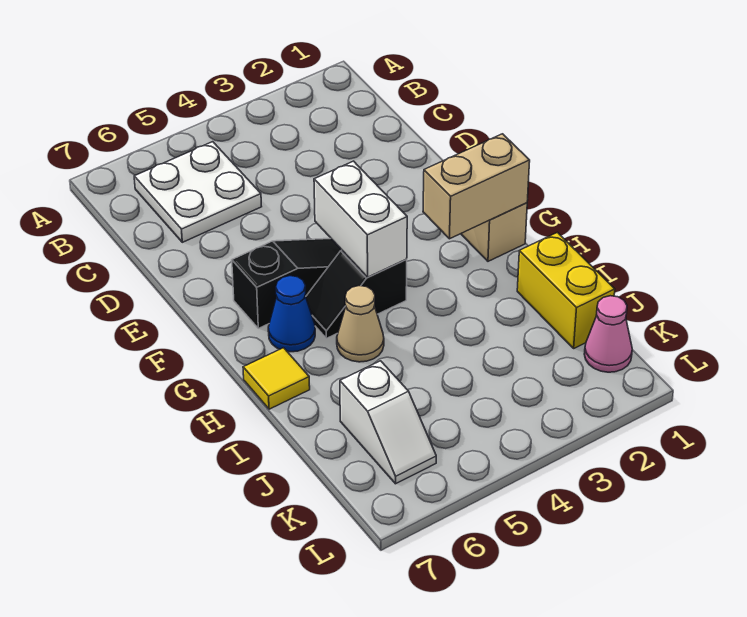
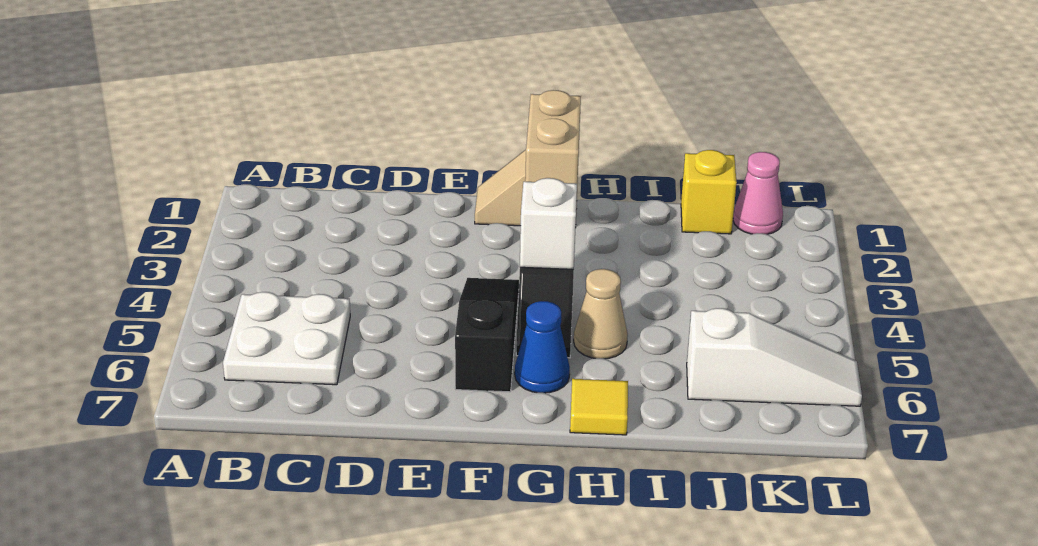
white brick F4:G4 level 2 -> white brick G4 level 2
yellow brick I1:J1 level 1 -> yellow brick J1 level 1
white slope J6:K6 level 1 top J -> white slope J6:L6 level 1 top J

